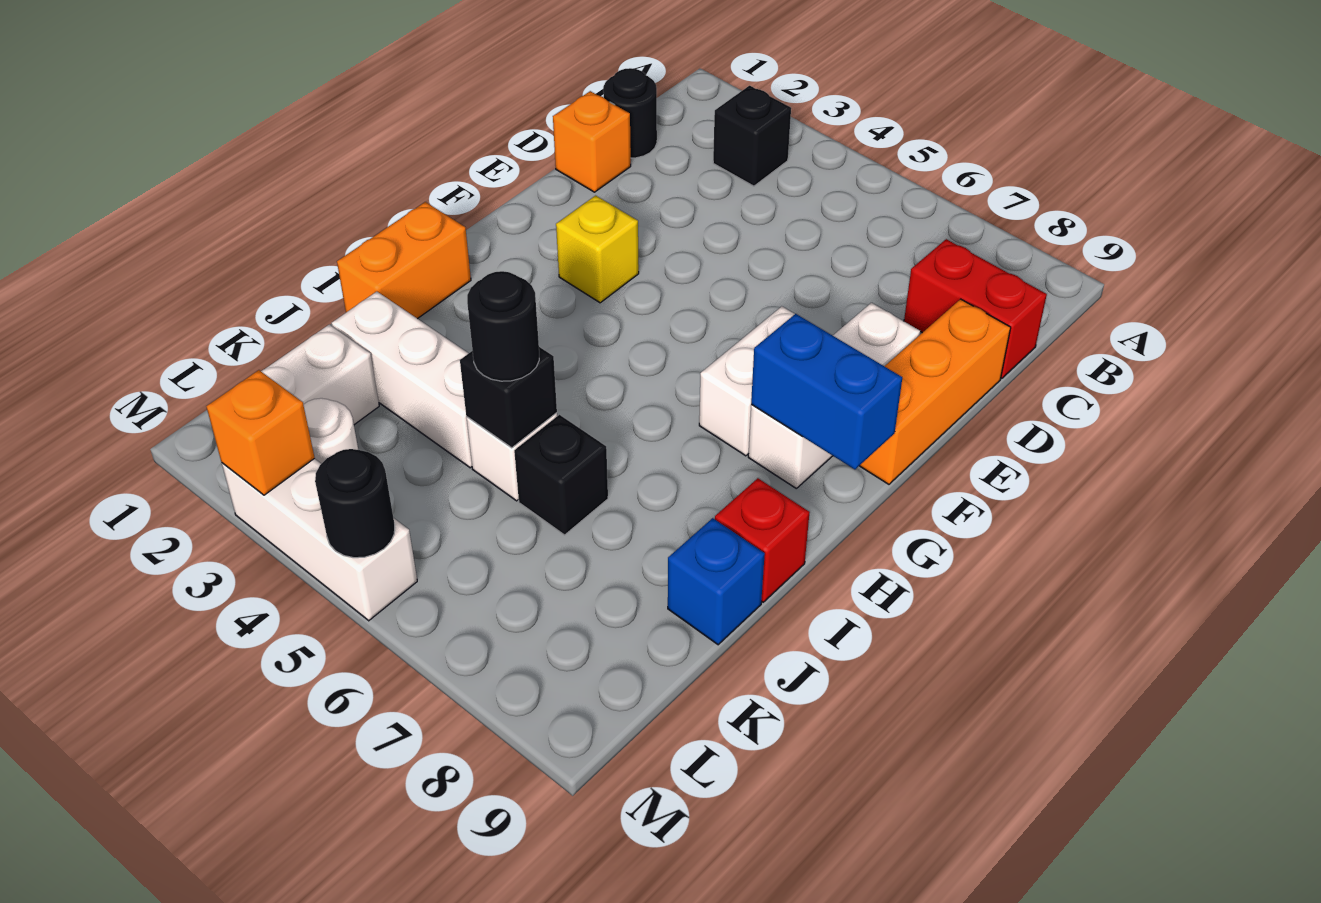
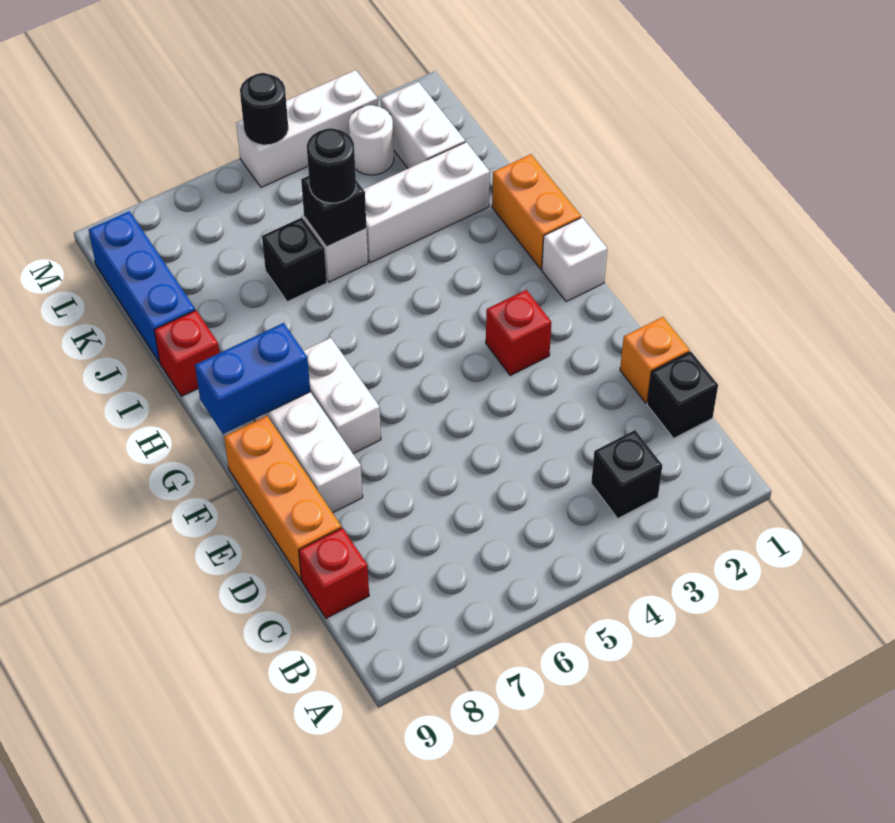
black round brick C1 level 1 -> black brick C1 level 1
red brick C8:C9 level 1 -> red brick C9 level 1
yellow brick F3 level 1 -> red brick F3 level 1
none -> white brick G1 level 1
blue brick J9 level 1 -> blue brick J9:L9 level 1
orange brick M3 level 2 -> none

